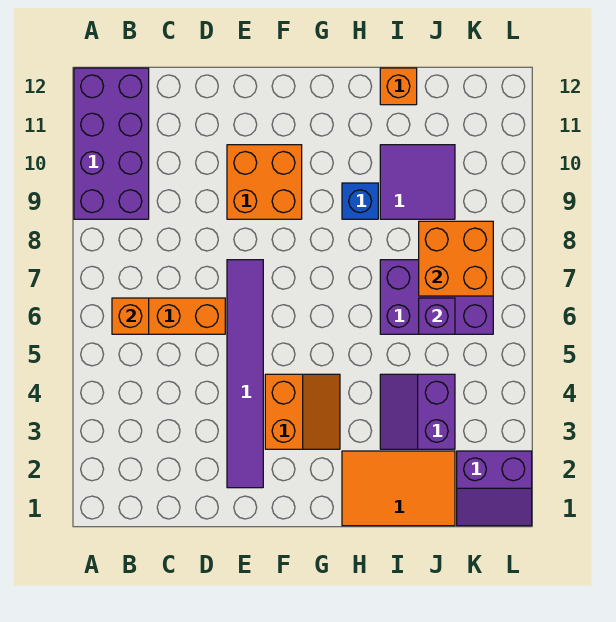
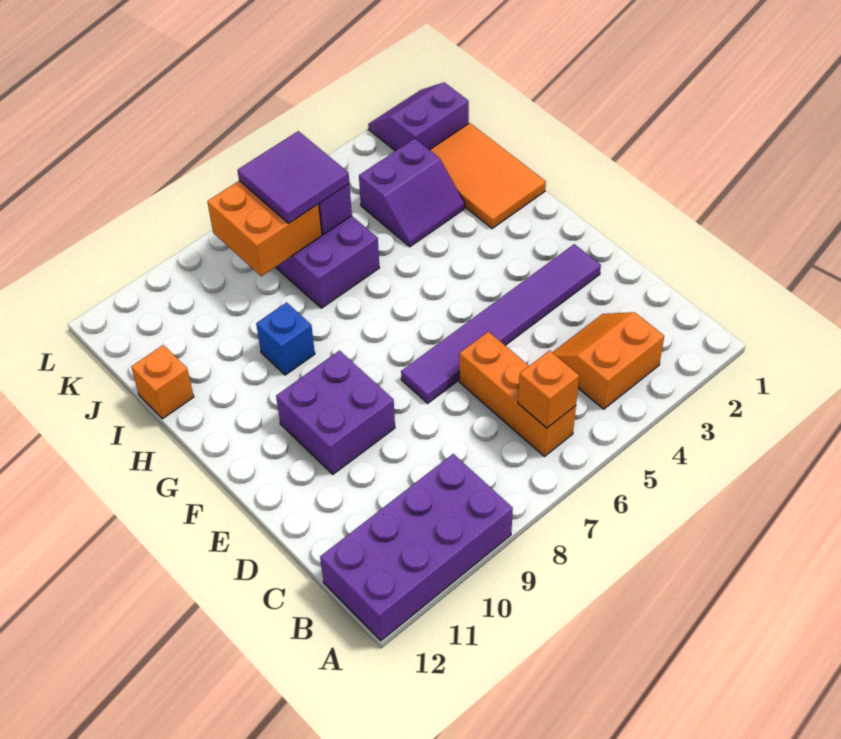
orange brick E9:F10 level 1 -> purple brick E9:F10 level 1
orange slope F3:G4 level 1 top F -> orange slope B3:C4 level 1 top B
purple tile I9:J10 level 1 -> purple tile J6:K7 level 3
purple slope K1:L2 level 1 top 2 -> purple slope K1:L2 level 1 top K

